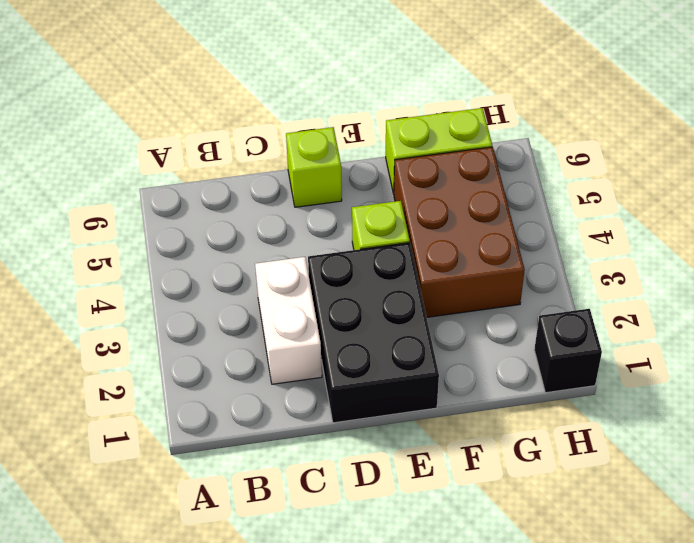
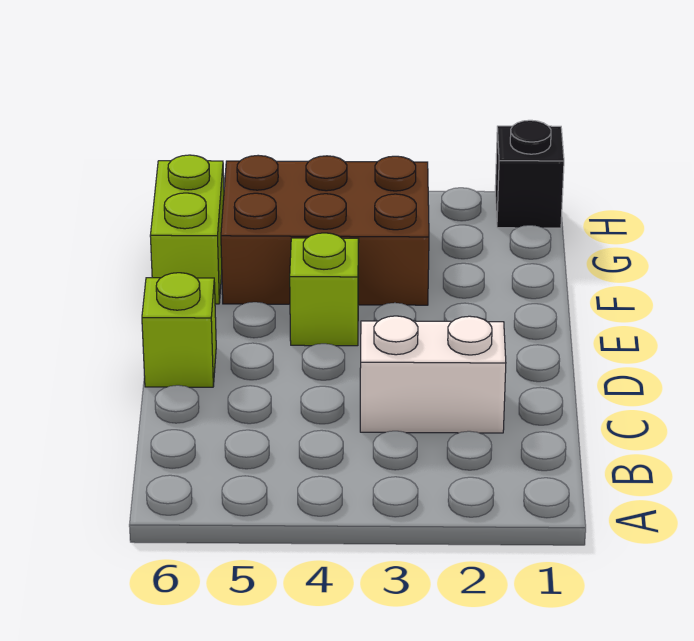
black brick D1:E3 level 1 -> none

